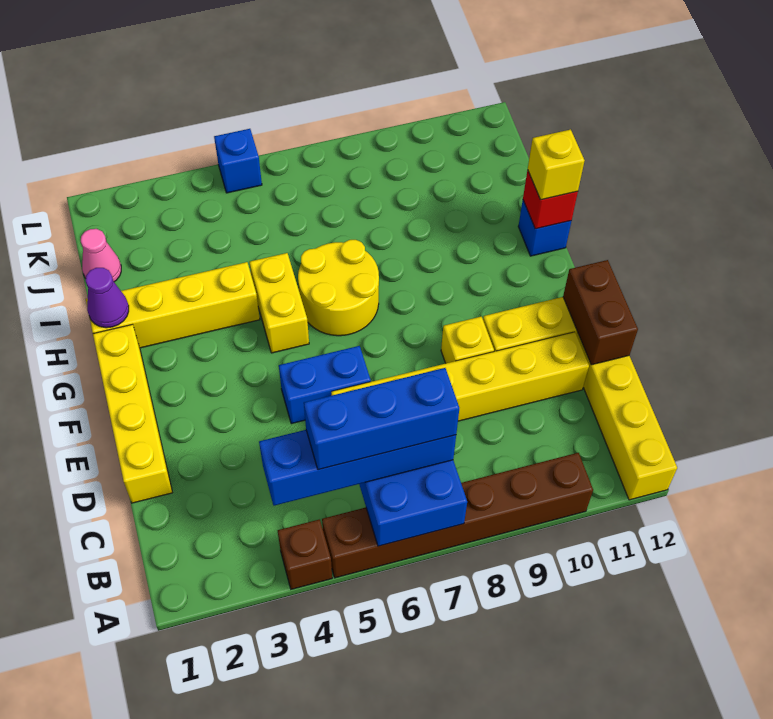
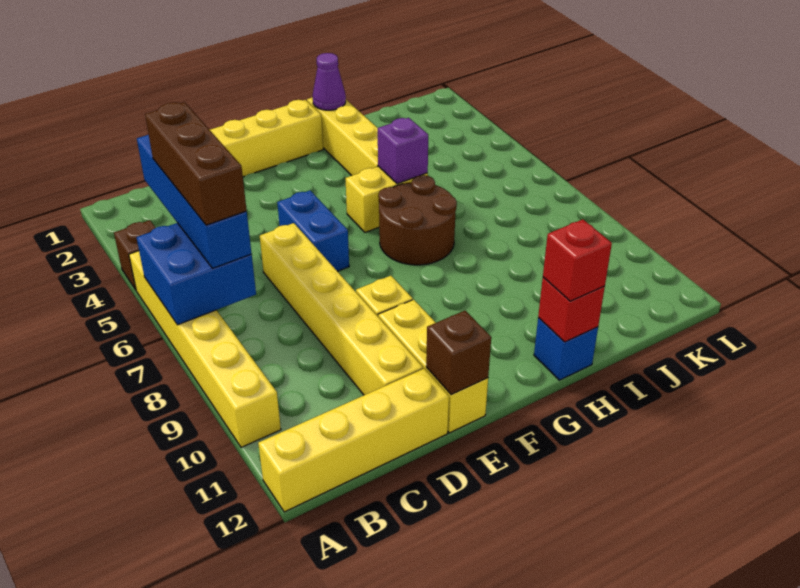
brown brick A5:A10 level 1 -> yellow brick A5:A10 level 1
blue brick B5:B7 level 4 -> brown brick B5:B7 level 4
brown brick D12:E12 level 2 -> brown brick E12 level 2
yellow round brick G6:H7 level 1 -> brown round brick G6:H7 level 1
none -> purple brick H5 level 2
yellow brick H12 level 3 -> red brick H12 level 3
pink cone J1 level 1 -> none
blue brick L5 level 1 -> none

